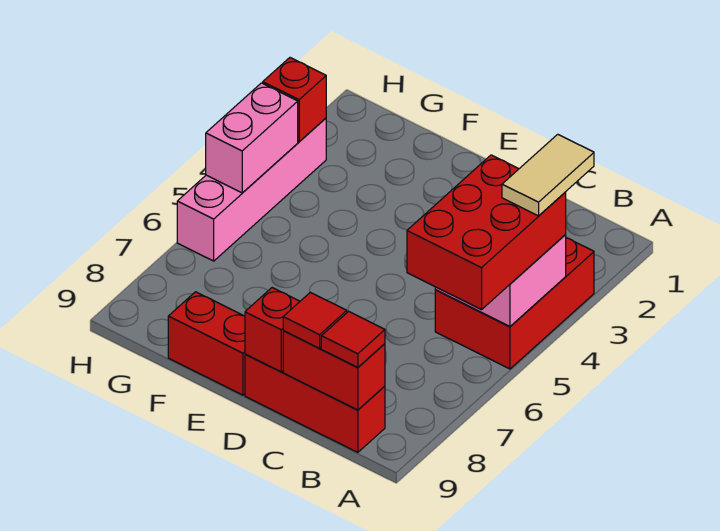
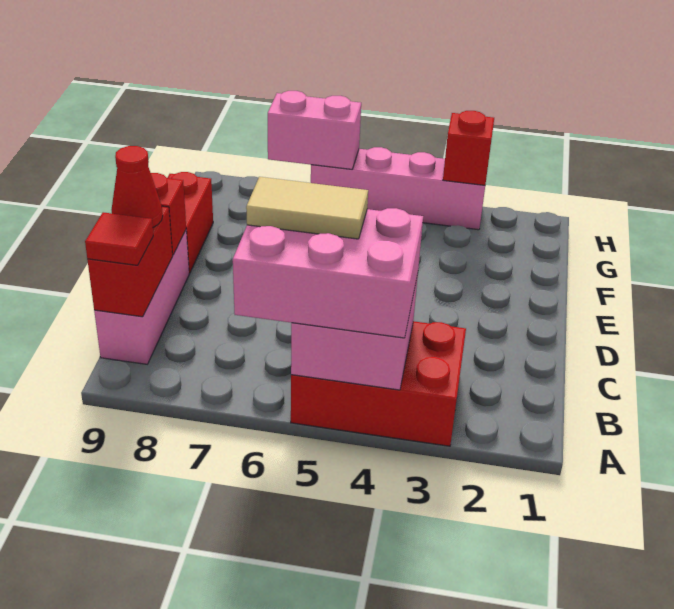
tan tile A3:A4 level 4 -> tan tile B5:B6 level 4
red brick A4:B6 level 3 -> pink brick A4:B6 level 3
red brick B9:D9 level 1 -> pink brick B9:D9 level 1
red tile C9 level 3 -> red cone C9 level 3
pink brick H4:H5 level 2 -> pink brick H6:H7 level 2

